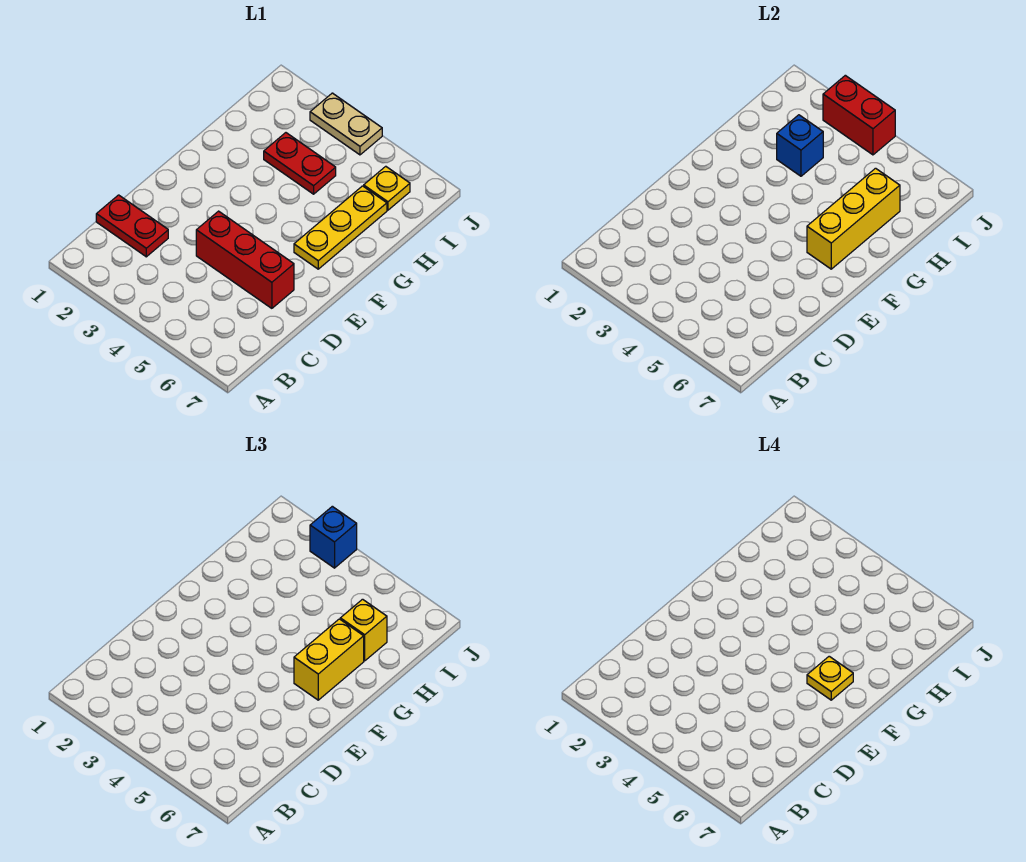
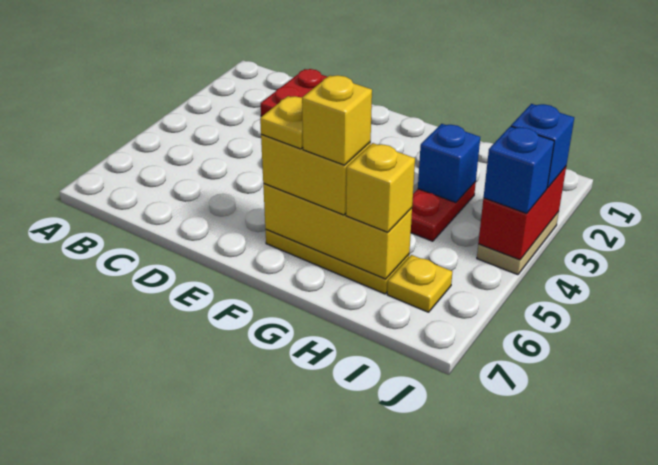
red brick D4:D6 level 1 -> none
none -> yellow brick G6 level 4
none -> blue brick J4 level 3

